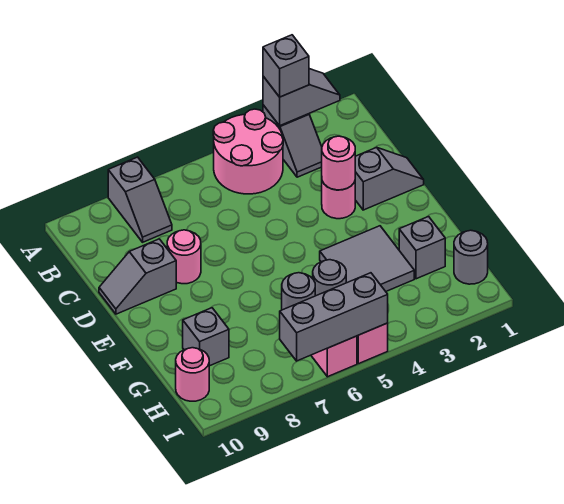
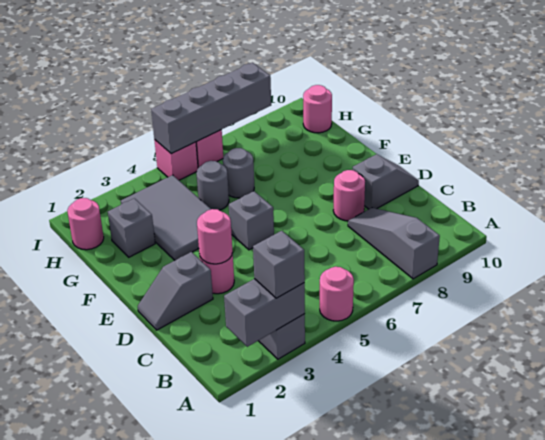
grey slope A2:A3 level 2 top 3 -> grey brick A2:A3 level 2
pink round brick A4:B5 level 1 -> pink round brick A5 level 1
grey slope A8:B8 level 1 top A -> grey slope A8:C8 level 1 top A
grey tile F3:G4 level 1 -> grey tile F3:H4 level 1
grey brick G9 level 1 -> grey brick E5 level 1
grey round brick H1 level 1 -> pink round brick H1 level 1
grey brick I5:I7 level 2 -> grey brick I5:I8 level 2

